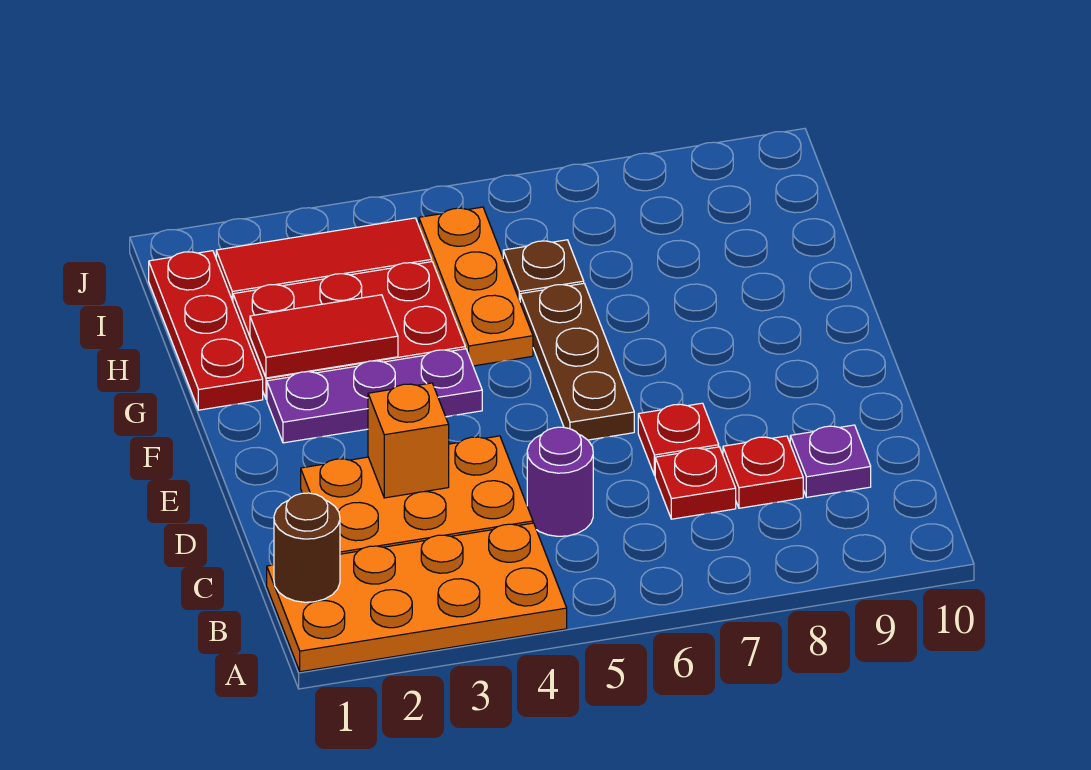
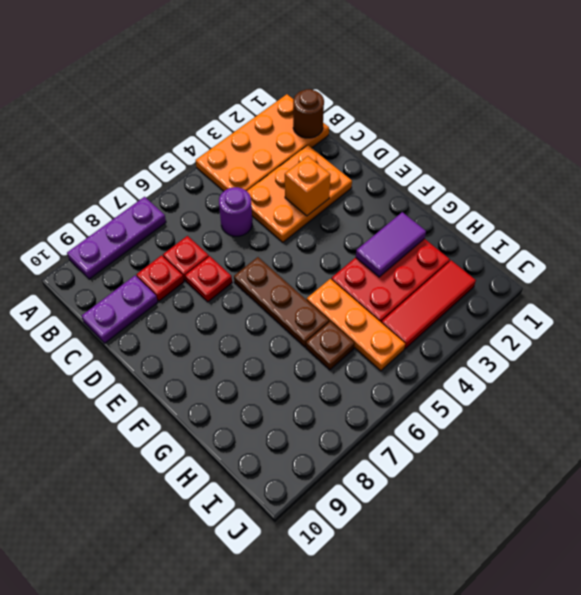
purple plate C9 level 1 -> purple plate C9:C10 level 1
purple plate F2:F4 level 1 -> purple plate A7:A9 level 1
red plate G1:I1 level 1 -> none
red tile G2:G3 level 2 -> purple tile G2:G3 level 2

